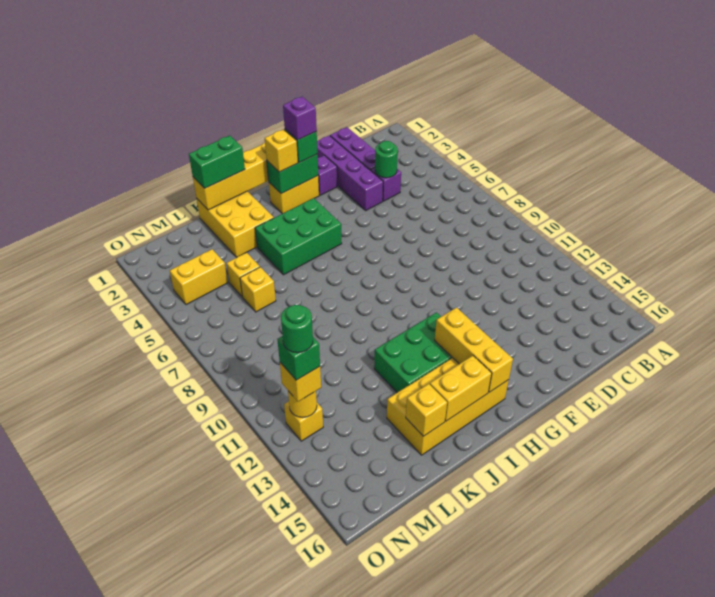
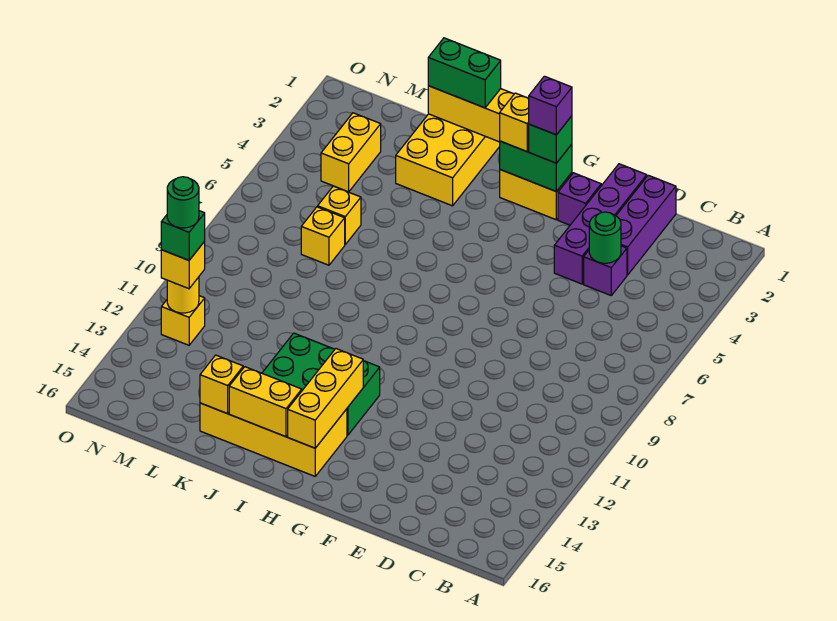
green brick H4:J5 level 1 -> none
yellow brick L5 level 1 -> yellow brick L7 level 1
yellow brick M4:N4 level 1 -> yellow brick M3:M4 level 1

